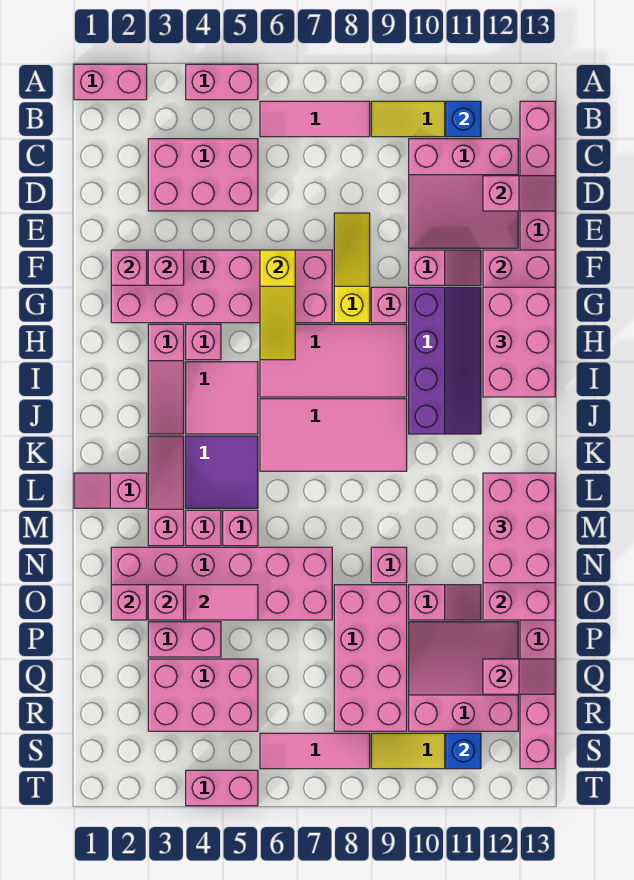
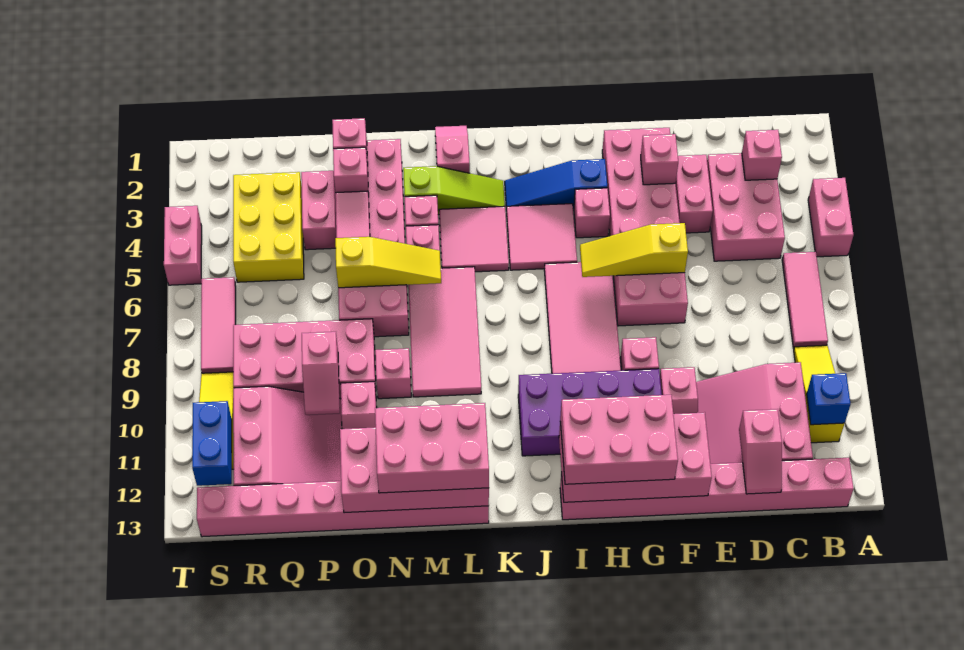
pink brick A1:A2 level 1 -> pink brick E3:E4 level 1
yellow slope E8:G8 level 1 top G -> yellow slope M6:O6 level 2 top O
pink brick F2 level 2 -> pink brick C3 level 2
purple slope G10:J11 level 1 top 10 -> purple brick G10:J11 level 1
pink slope H3:J3 level 1 top H -> blue slope H3:J3 level 1 top H
pink tile J6:K9 level 1 -> pink tile L6:M9 level 1
pink slope K3:M3 level 1 top M -> lime slope K3:M3 level 1 top M
purple tile K4:L5 level 1 -> pink tile K4:L5 level 1
pink brick Q3:R5 level 1 -> yellow brick Q3:R5 level 1
pink slope Q12:Q13 level 2 top 12 -> pink slope P9:P10 level 2 top 9
blue brick S11 level 2 -> blue brick S11:S12 level 2

